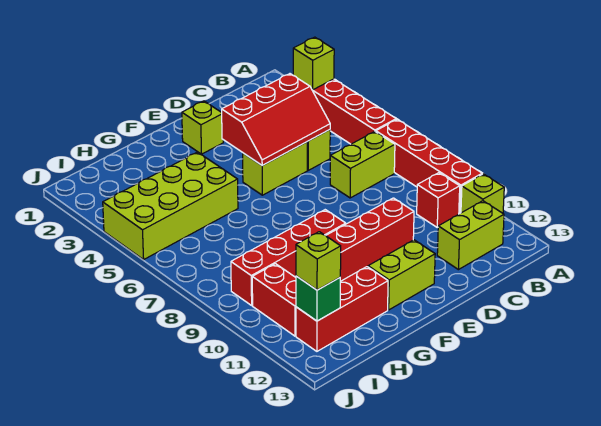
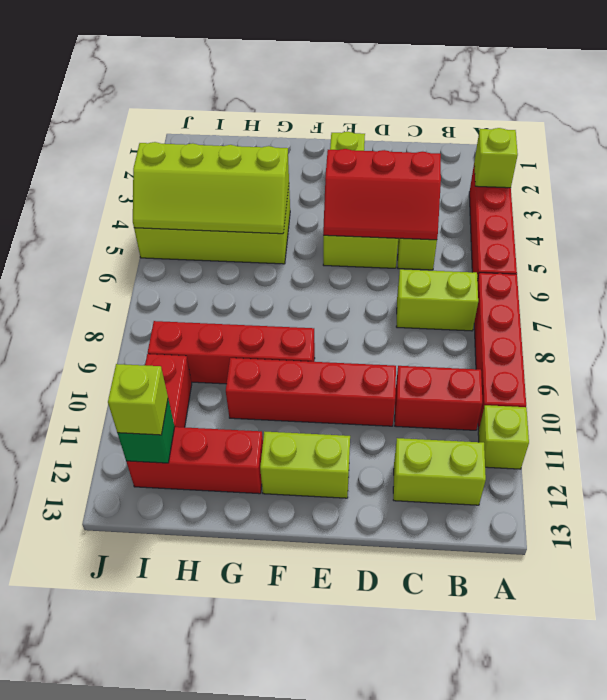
red brick B10 level 1 -> red brick B10:C10 level 1
none -> lime slope G4:J5 level 2 top 4

